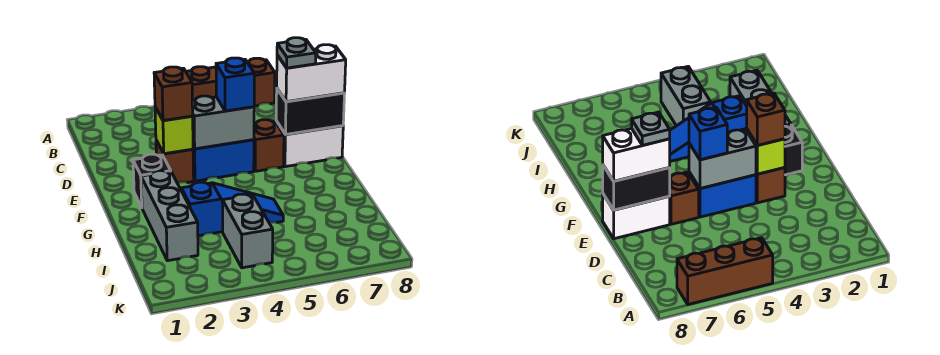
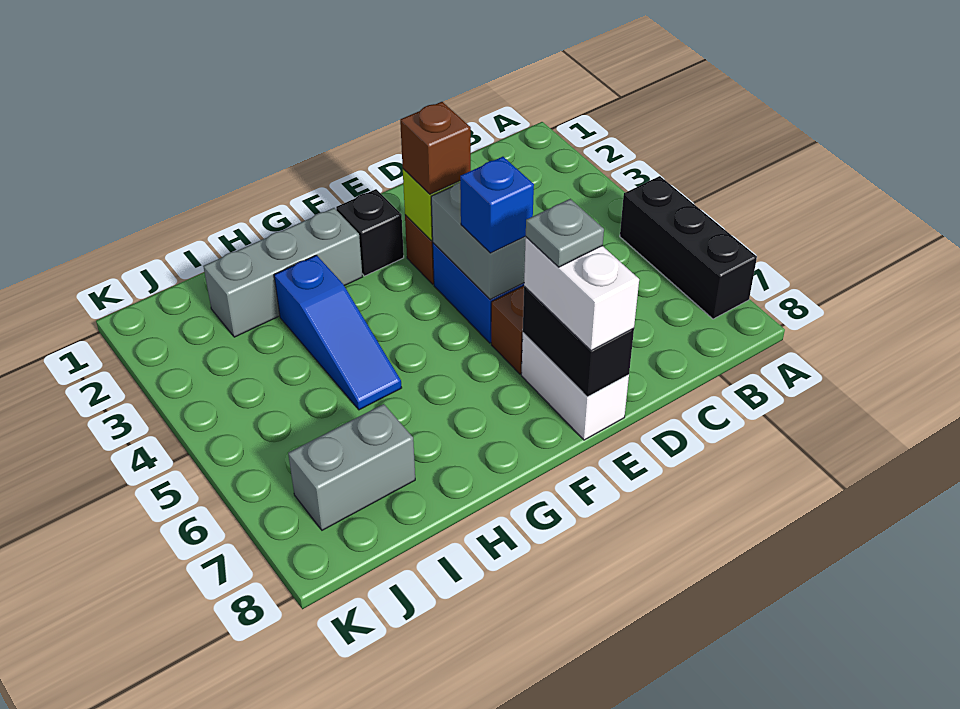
brown brick A5:A7 level 1 -> black brick A5:A7 level 1
grey brick I4:J4 level 1 -> grey brick I7:J7 level 1

